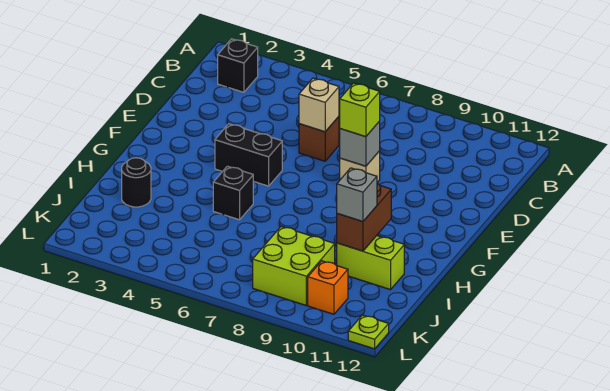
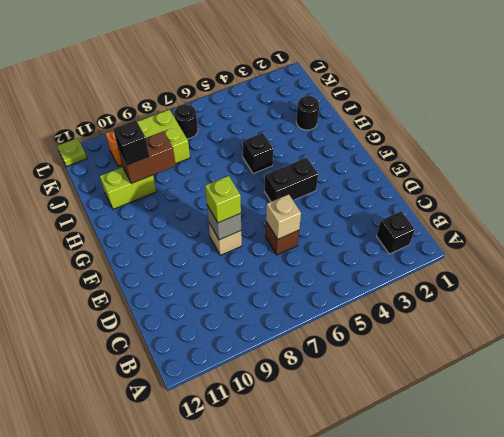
brown brick H10:I10 level 2 -> brown brick I9:I10 level 2
grey brick I10 level 3 -> black brick I10 level 3
none -> black round brick K7 level 1

